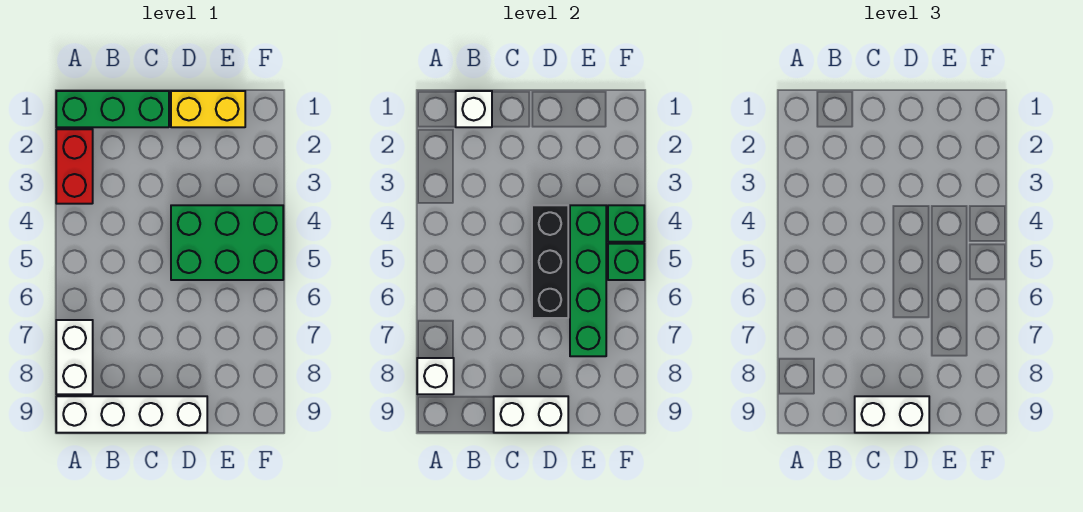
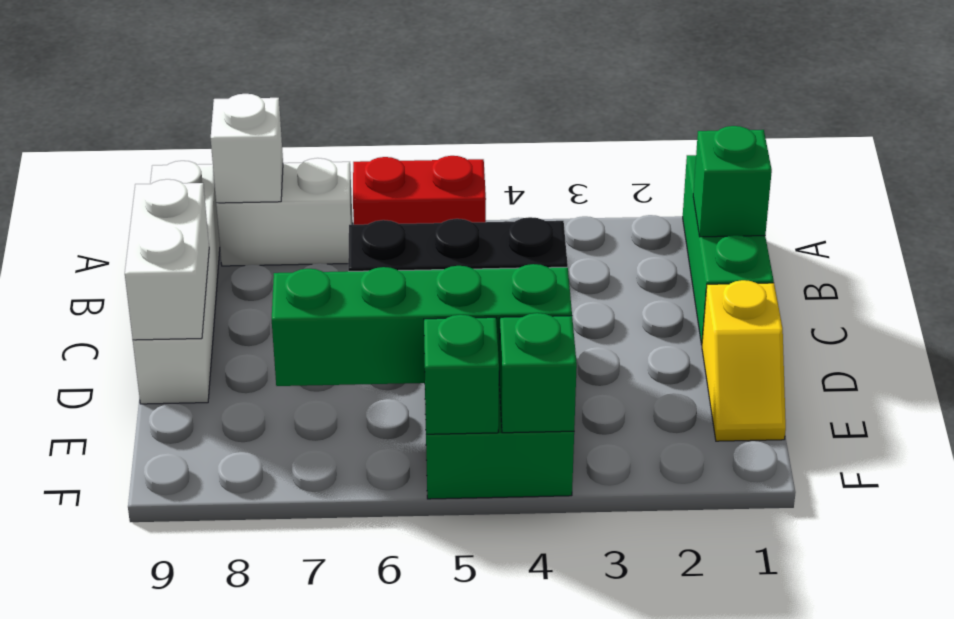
red brick A2:A3 level 1 -> red brick A5:A6 level 1
white brick B1 level 2 -> green brick B1 level 2
white brick C9:D9 level 3 -> none
yellow brick D1:E1 level 1 -> yellow slope D1:E1 level 1 top D

